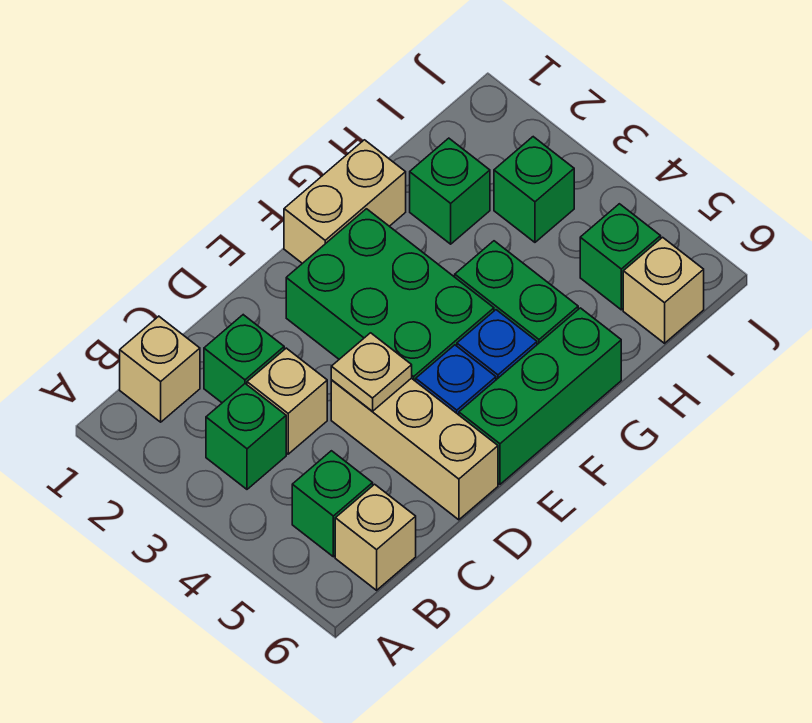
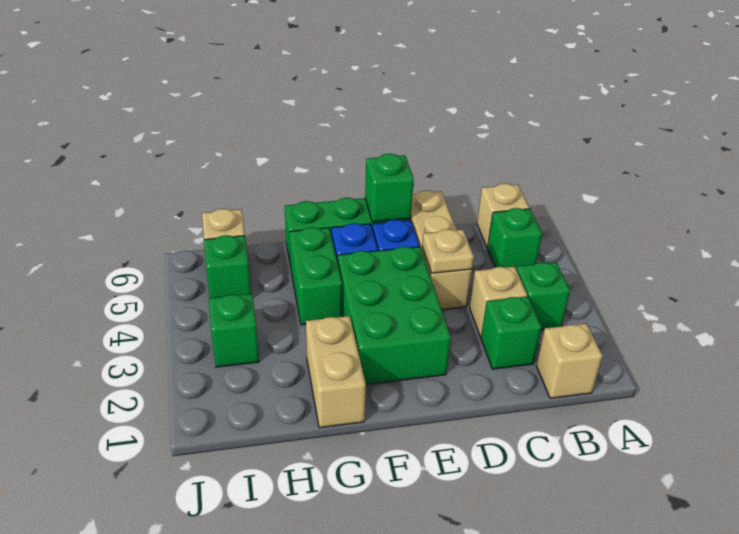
tan brick F1:G1 level 1 -> tan brick G1:G2 level 1
green brick H2 level 1 -> green brick E6 level 2

